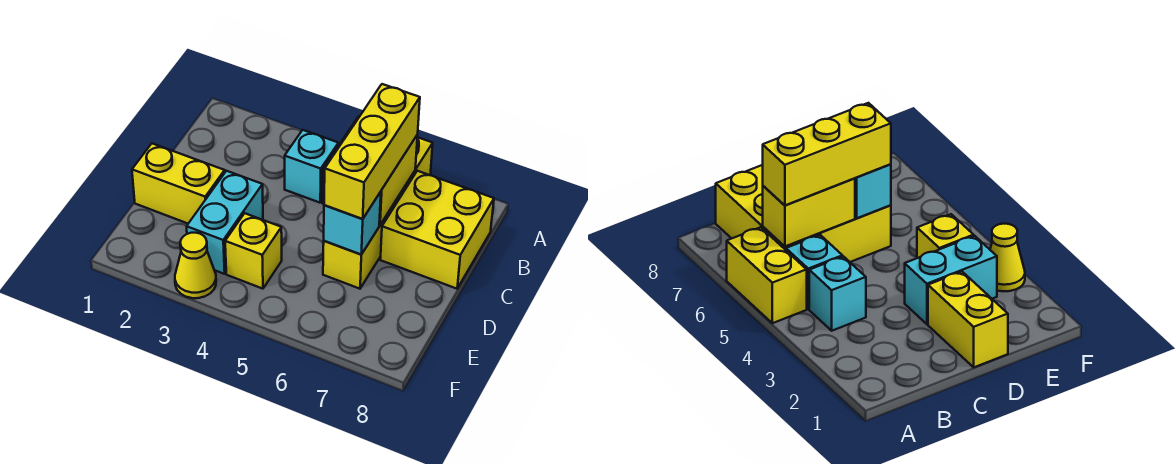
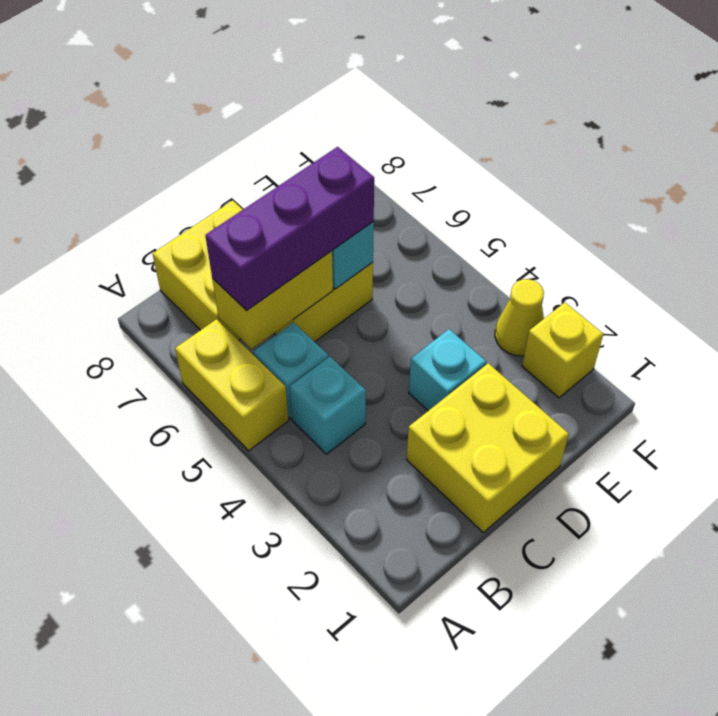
yellow brick B6:D6 level 3 -> purple brick B6:D6 level 3
yellow brick D1:D2 level 1 -> yellow brick C1:D2 level 1
cyan brick D3:E3 level 1 -> cyan brick D3 level 1
yellow brick E4 level 1 -> yellow brick F2 level 1

